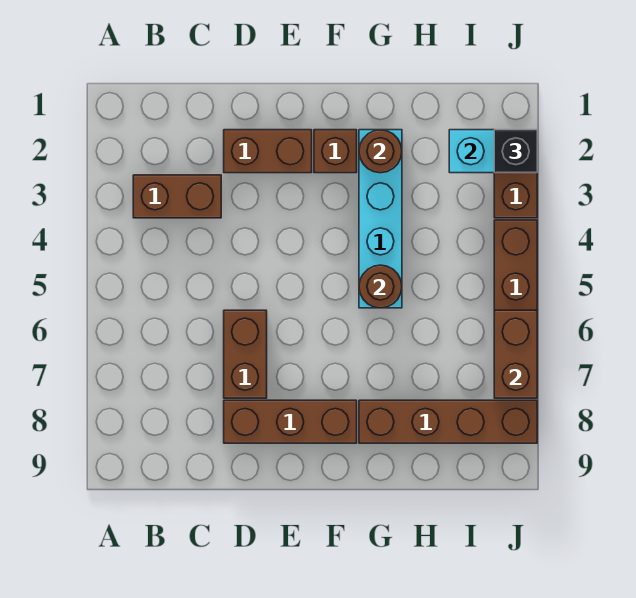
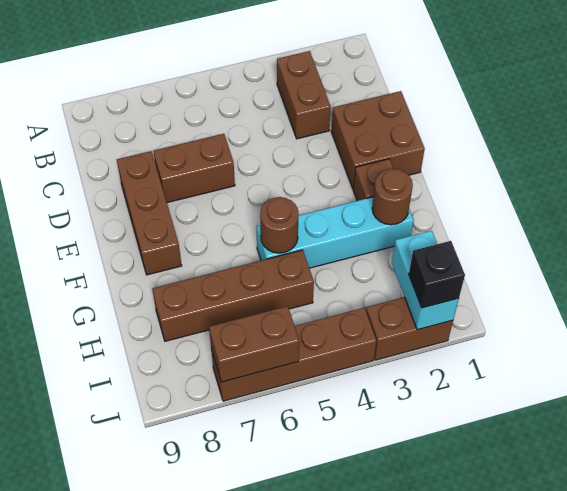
brown brick D2:E2 level 1 -> brown brick D1:E2 level 1
brown brick G8:J8 level 1 -> brown brick H5:H8 level 1

